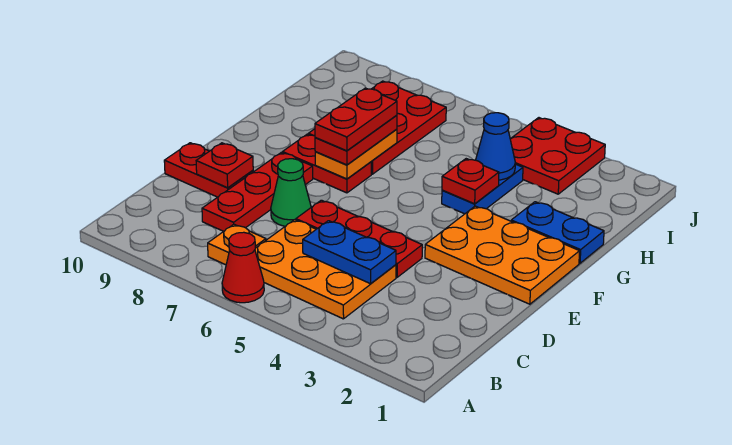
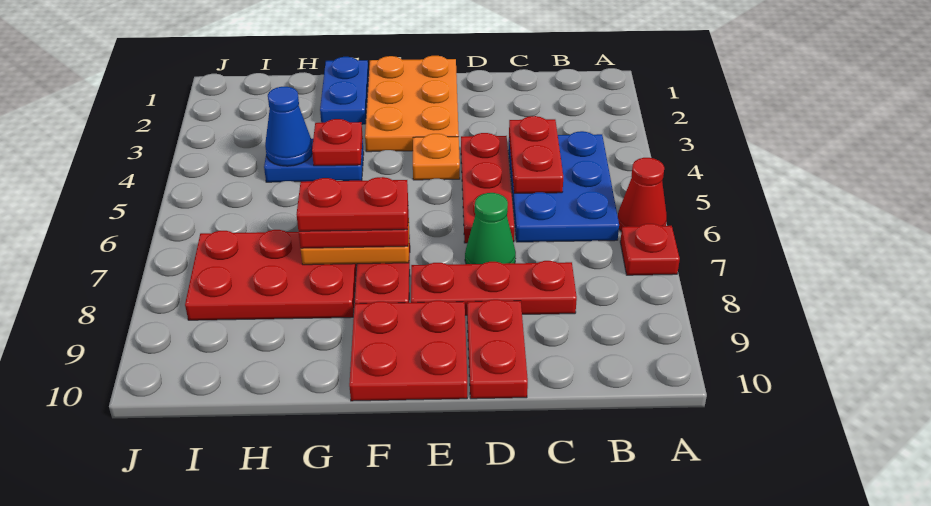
orange plate B4:C6 level 1 -> blue plate B4:C6 level 1
orange plate B7 level 1 -> orange plate E4 level 1
blue plate C4:C5 level 2 -> red plate C4:C5 level 2
red plate D9 level 2 -> red plate A7 level 1
red plate I3:J4 level 1 -> red plate E9:F10 level 1

